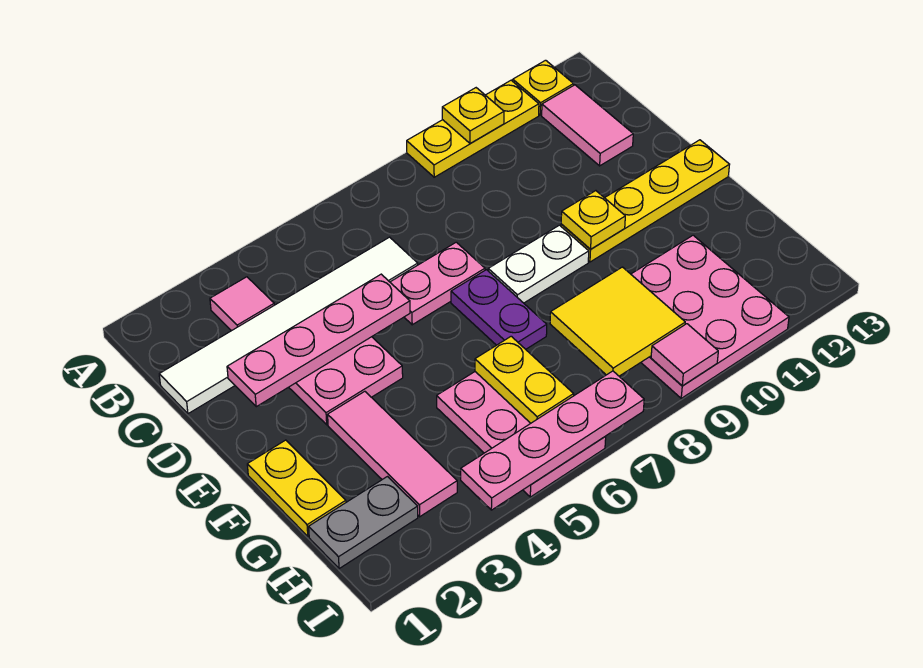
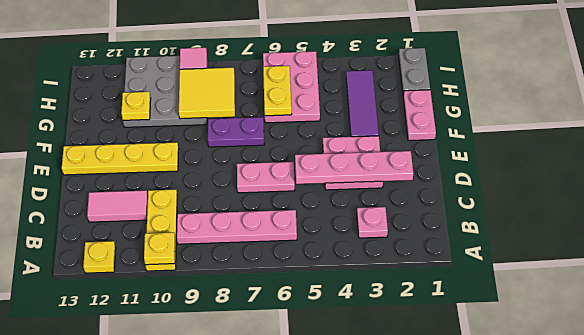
yellow plate A9:A11 level 1 -> yellow plate A10:C10 level 1
pink tile B3 level 1 -> pink plate B3 level 1
pink tile B12:C12 level 1 -> pink tile C11:C12 level 1
white tile C1:C6 level 1 -> none
purple plate E7:F7 level 1 -> purple plate F7:F8 level 1
white plate E8:E9 level 1 -> none
yellow plate E10 level 2 -> yellow plate G11 level 2
yellow plate F1:G1 level 1 -> pink plate F1:G1 level 1
pink tile F3:H3 level 1 -> purple tile F3:H3 level 1
pink plate G9:I11 level 1 -> grey plate G9:I11 level 1
grey plate H1:H2 level 1 -> grey plate H1:I1 level 1
pink plate I4:I7 level 2 -> pink plate B6:B9 level 1

